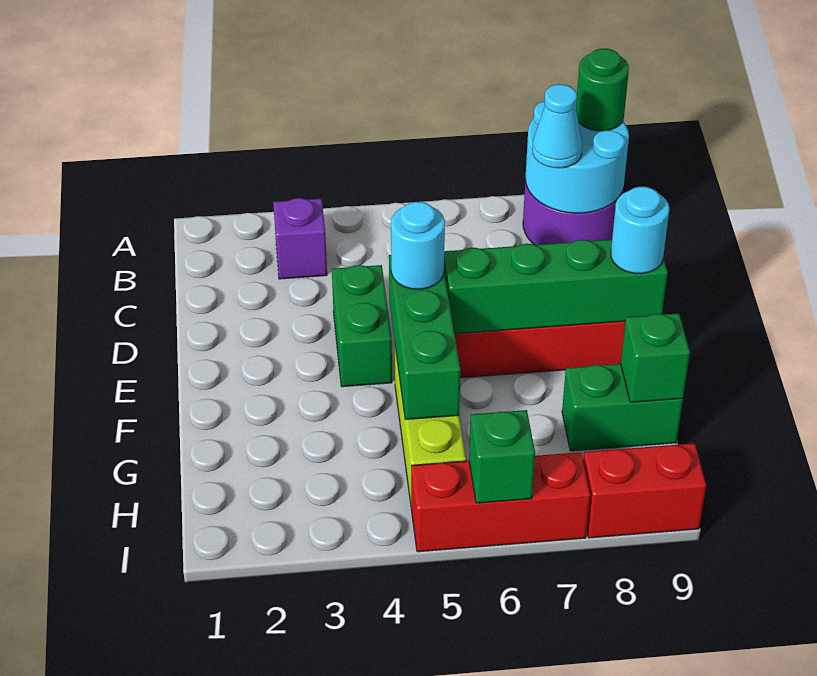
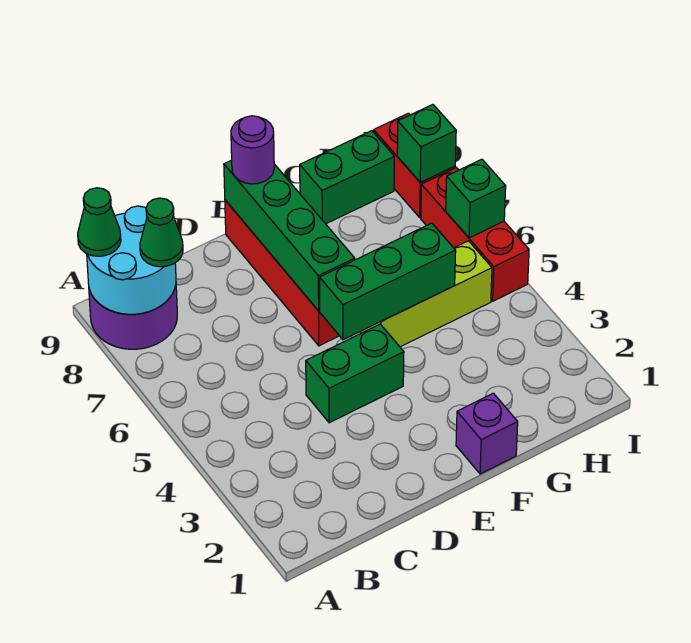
green round brick A9 level 3 -> green cone A9 level 3
purple brick B3 level 1 -> purple brick F1 level 1
cyan cone B8 level 3 -> green cone B8 level 3
cyan round brick E5 level 3 -> none
cyan round brick E9 level 3 -> purple round brick E9 level 3
green brick G8:G9 level 1 -> green brick G9:H9 level 1
green brick G9 level 2 -> green brick I8 level 2

